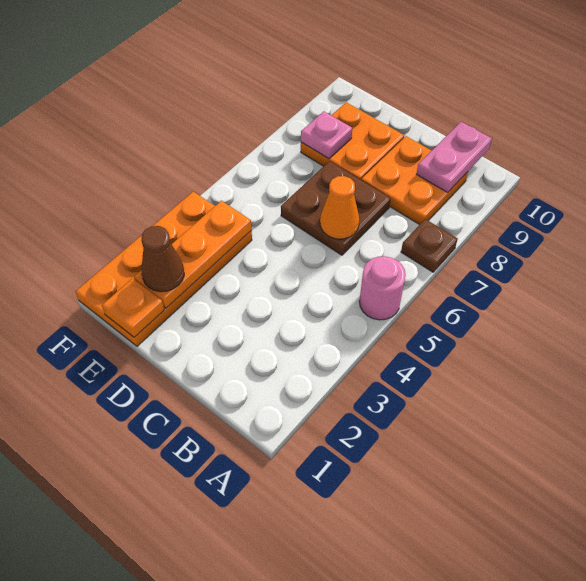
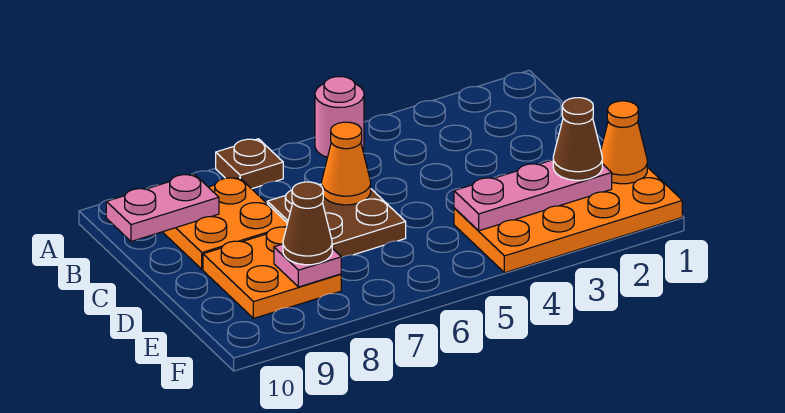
orange plate E1 level 2 -> orange cone E1 level 2
orange plate E2:E4 level 2 -> pink plate E2:E4 level 2
none -> brown cone E8 level 3

